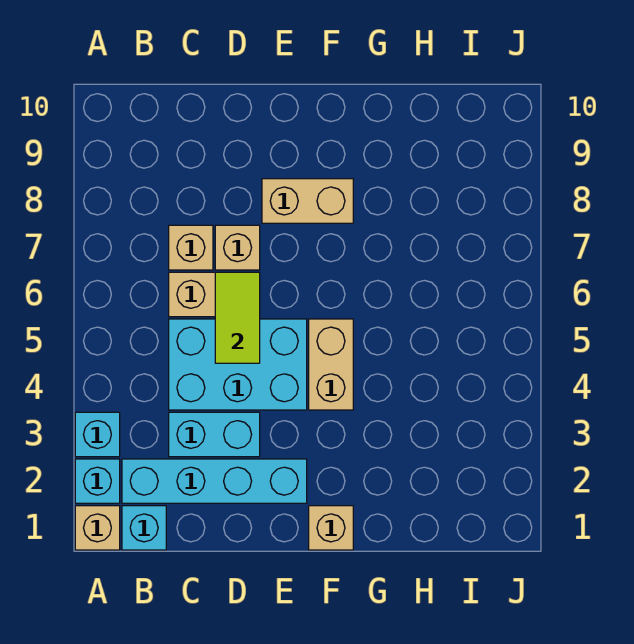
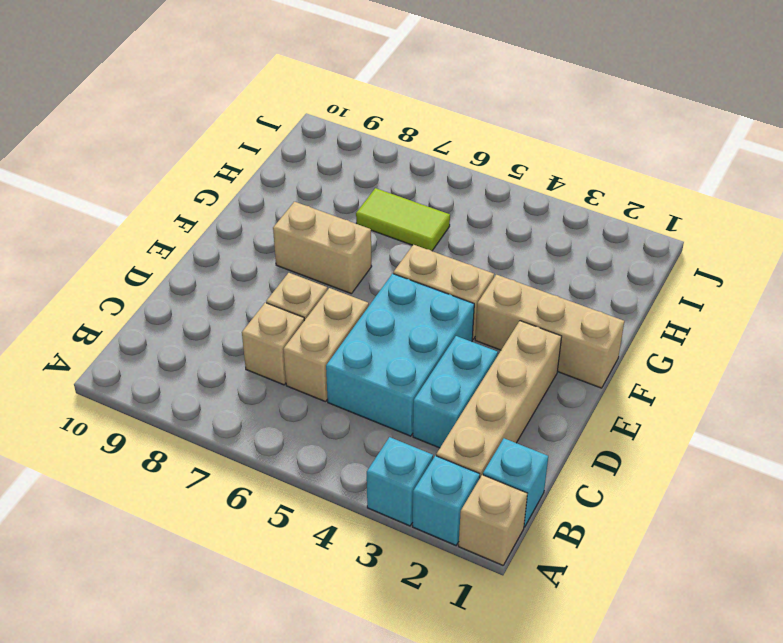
cyan brick B2:E2 level 1 -> tan brick B2:E2 level 1
lime tile D5:D6 level 2 -> lime tile H6:H7 level 1
tan brick E8:F8 level 1 -> tan brick F7:F8 level 1
tan brick F1 level 1 -> tan brick F1:F3 level 1

